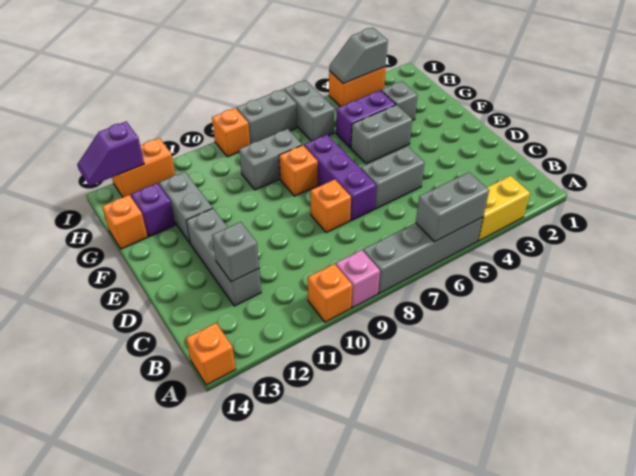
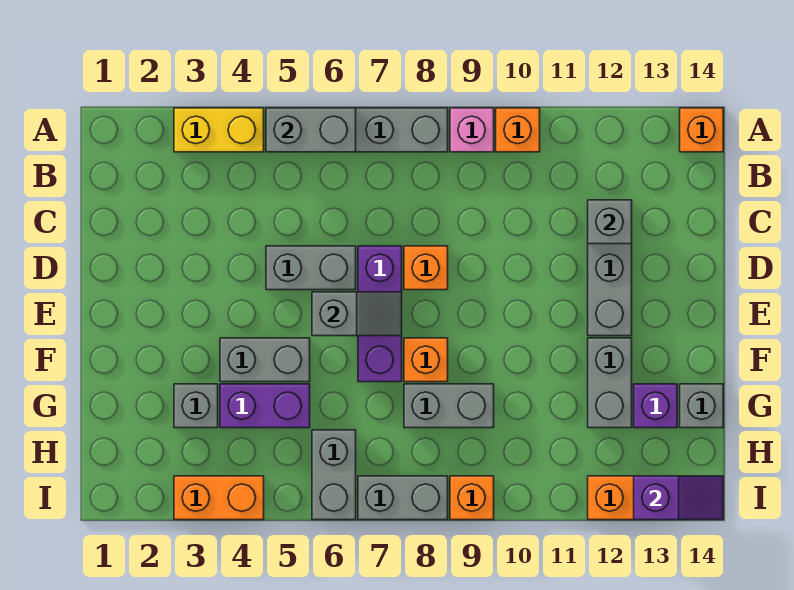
orange brick G14 level 1 -> grey brick G14 level 1
grey slope I3:I4 level 2 top 3 -> grey slope E6:E7 level 2 top 6

